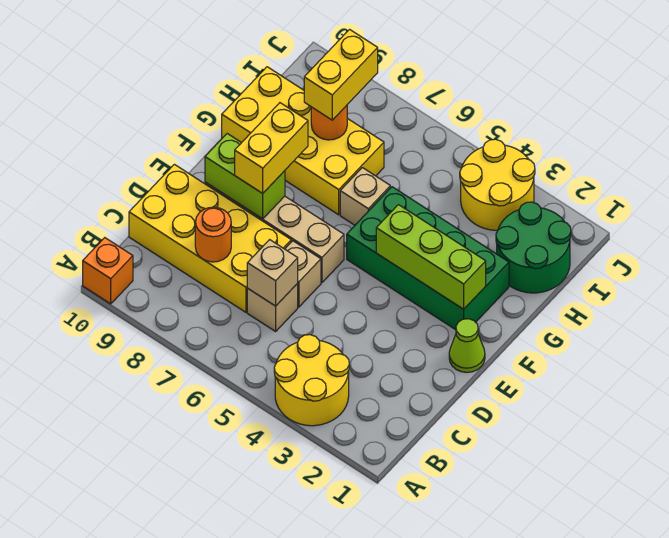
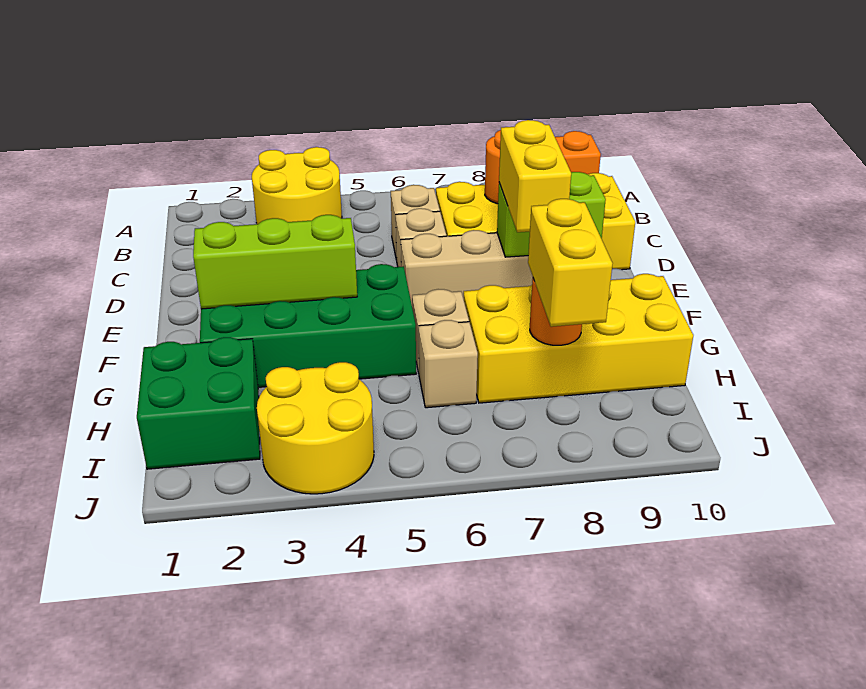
tan brick C6 level 2 -> tan brick H6 level 1
lime cone E1 level 1 -> none
green round brick H1:I2 level 1 -> green brick H1:I2 level 1

